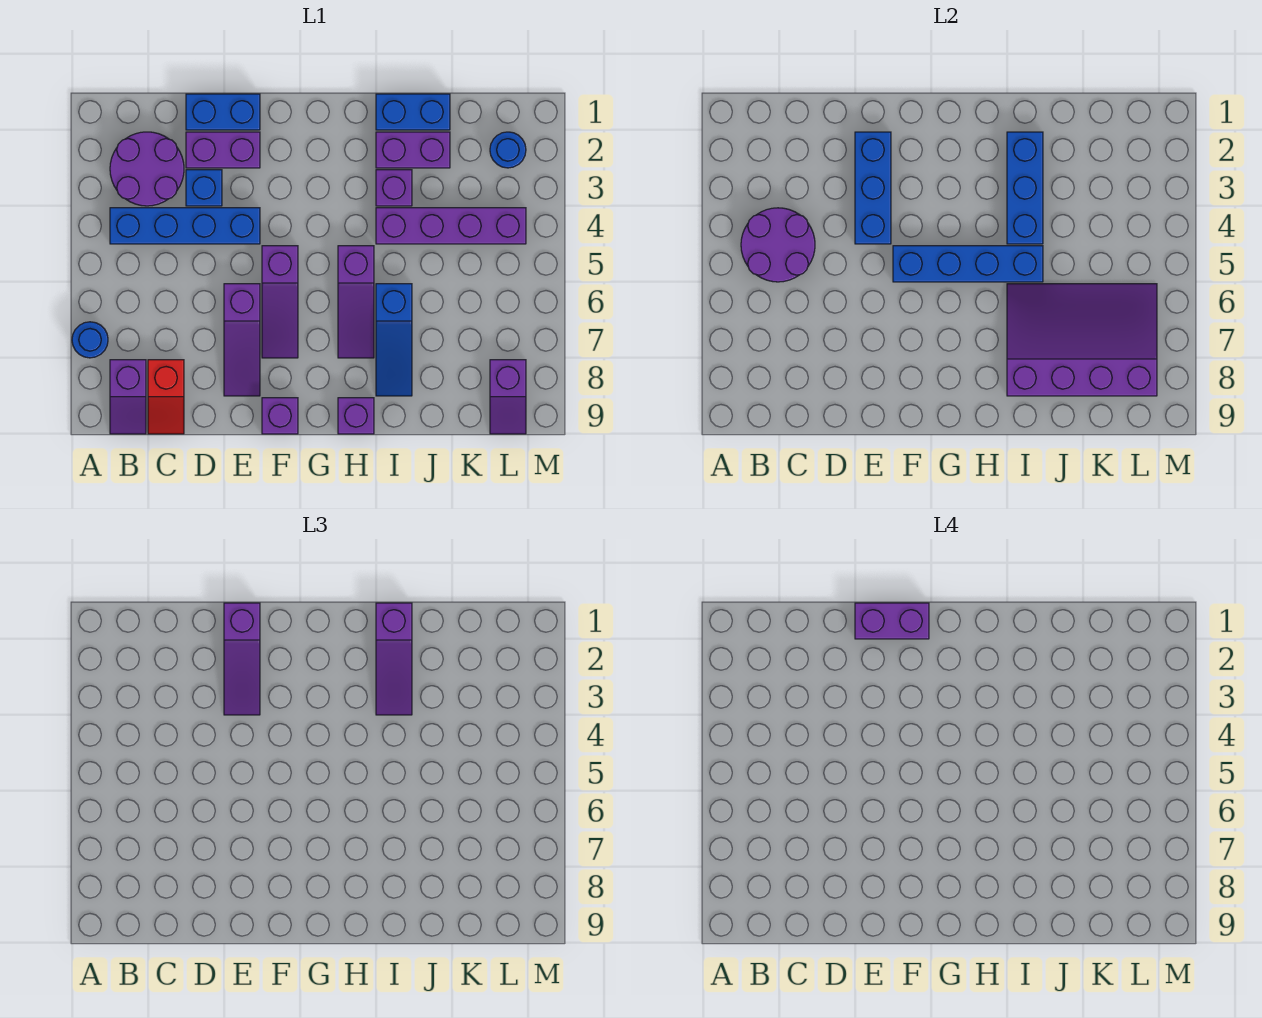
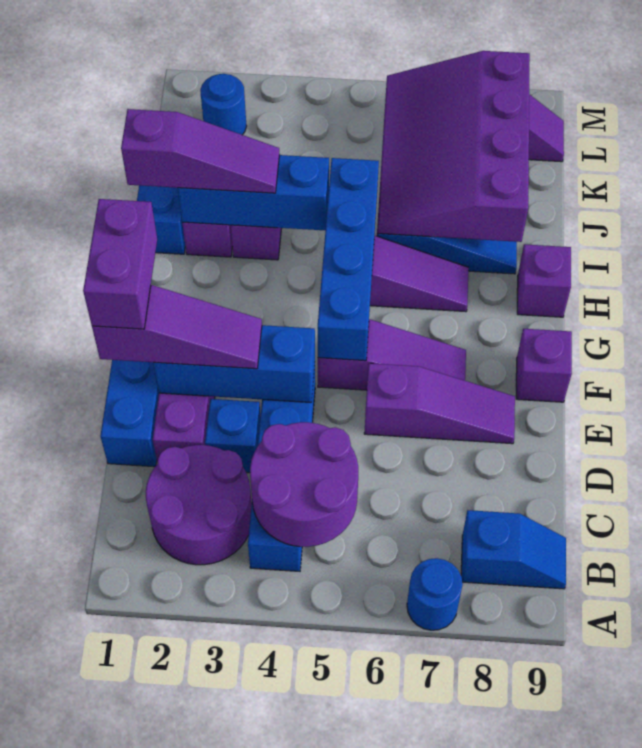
purple slope B8:B9 level 1 top 8 -> blue slope B8:B9 level 1 top 8
red slope C8:C9 level 1 top 8 -> none
purple brick I4:L4 level 1 -> none

